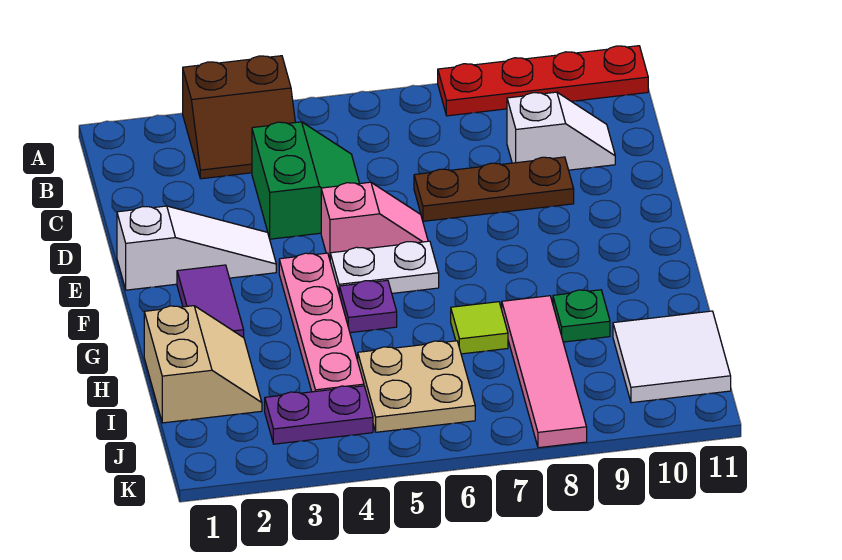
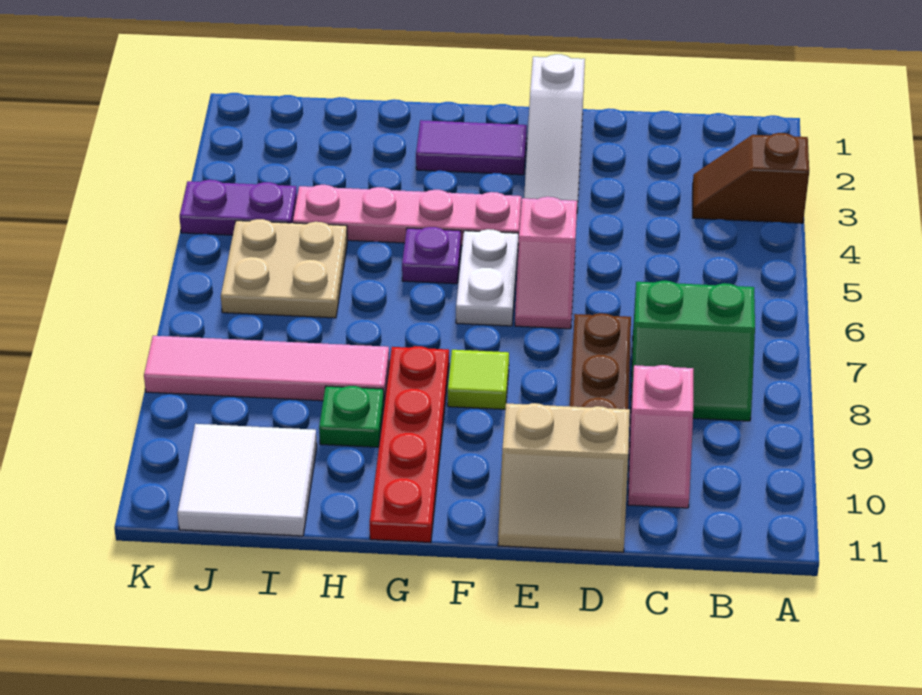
brown slope A3:B4 level 1 top A -> brown slope A3:B3 level 1 top A
red plate A8:A11 level 1 -> red plate G8:G11 level 1
green slope C4:D5 level 1 top 4 -> green slope B7:C8 level 1 top 7
white slope C9:C10 level 1 top 9 -> pink slope C9:C10 level 1 top 9
tan slope H1:I2 level 1 top 1 -> tan slope D10:E11 level 1 top 10
lime tile H7 level 1 -> lime tile F8 level 1
purple plate J3:J4 level 1 -> purple plate J4:K4 level 1

